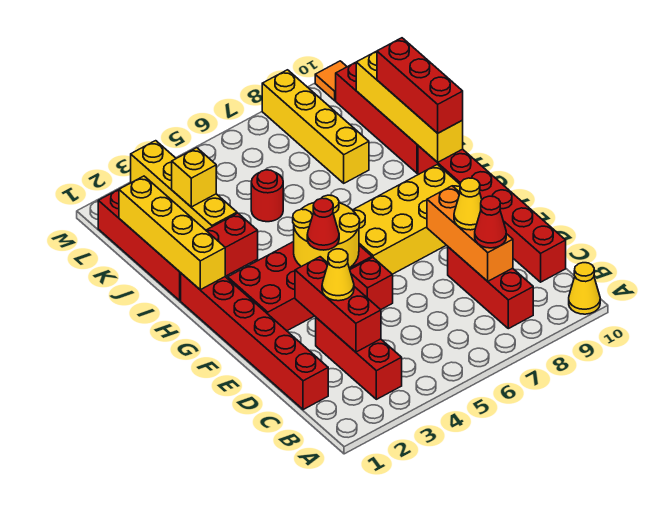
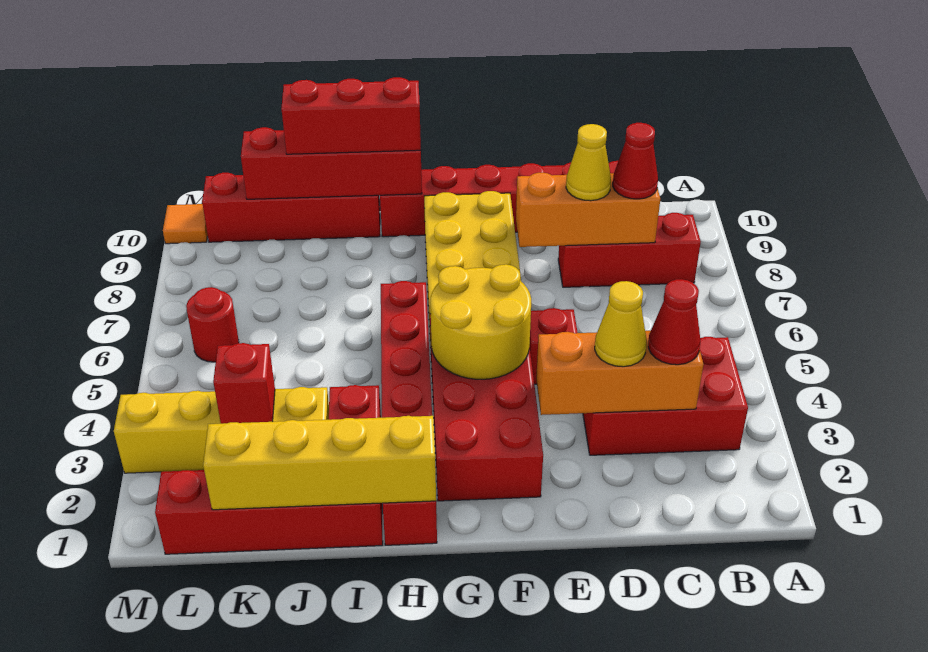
yellow cone A10 level 1 -> none
red brick B3:D3 level 1 -> red brick B3:D4 level 1
red brick C1:H1 level 1 -> red brick H1:H6 level 1
red brick C3:E3 level 2 -> orange brick C3:E3 level 2
red cone F4 level 3 -> red cone C3 level 3
yellow brick H10:K10 level 2 -> red brick H10:K10 level 2
red round brick J5 level 1 -> red round brick L6 level 1
yellow brick J8:M8 level 1 -> none
yellow brick K3 level 2 -> red brick K3 level 2

